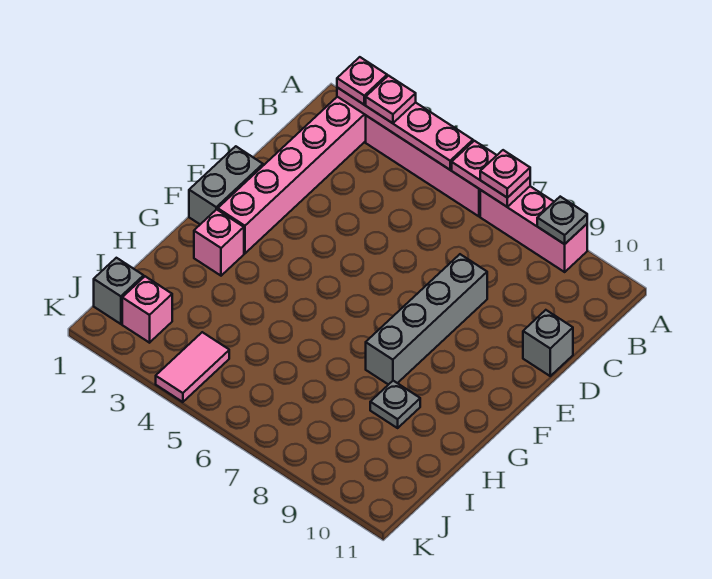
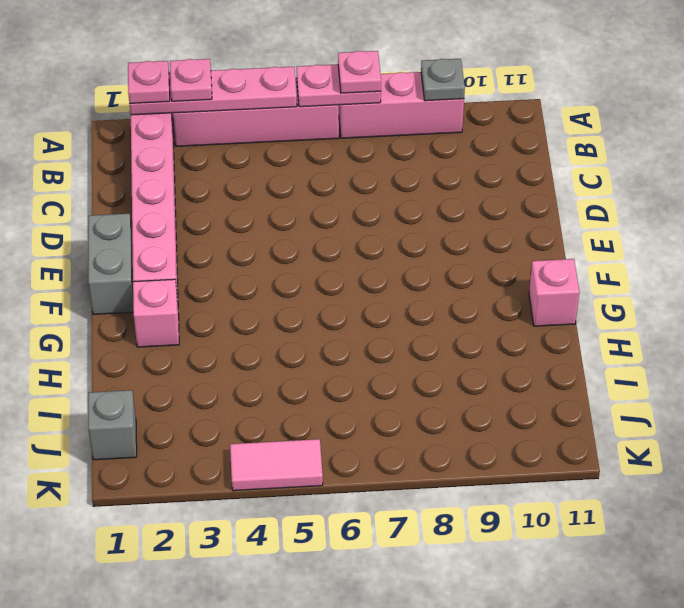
grey brick D8:G8 level 1 -> none
grey brick D11 level 1 -> none
grey plate H9 level 1 -> none
pink brick J2 level 1 -> pink brick G11 level 1
pink tile J4:K4 level 1 -> pink tile K4:K5 level 1

